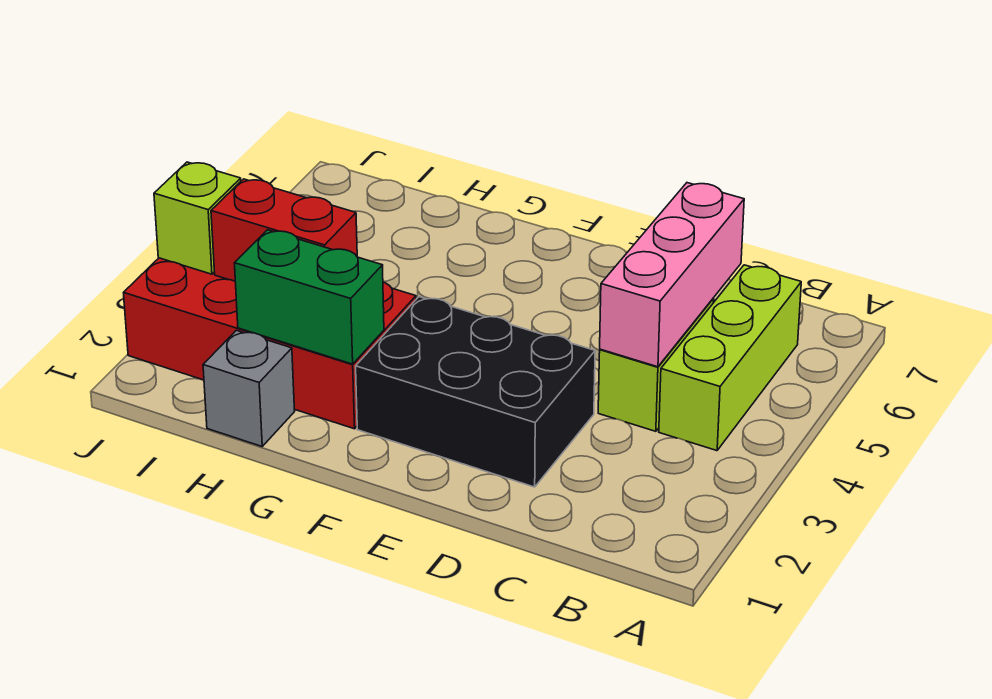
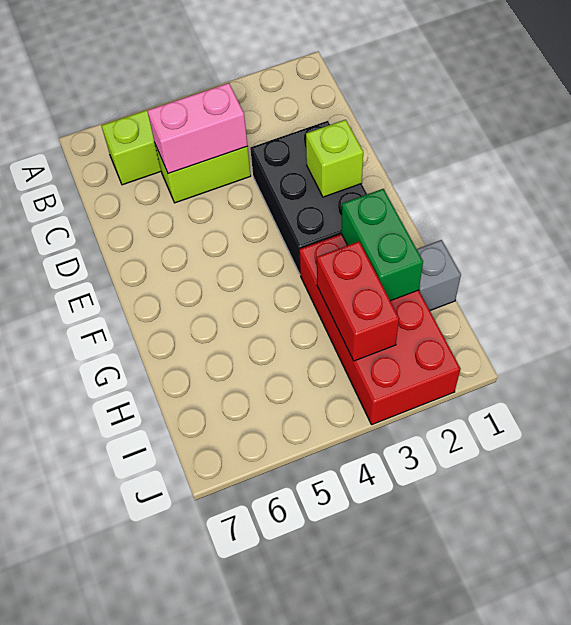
pink brick C4:C6 level 2 -> pink brick C4:C5 level 2
lime brick J3 level 2 -> lime brick E2 level 2

